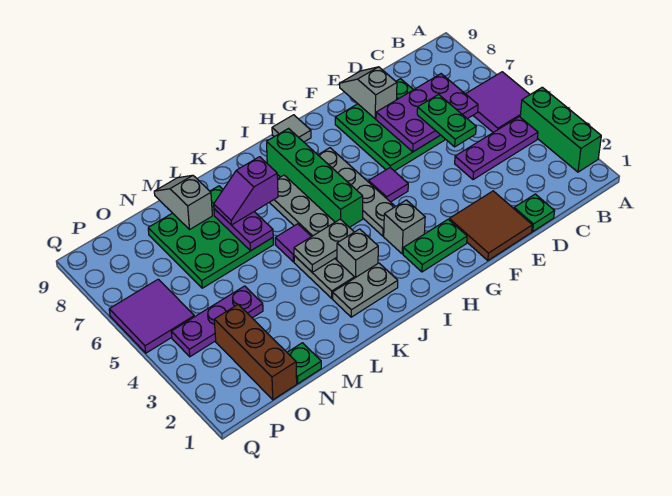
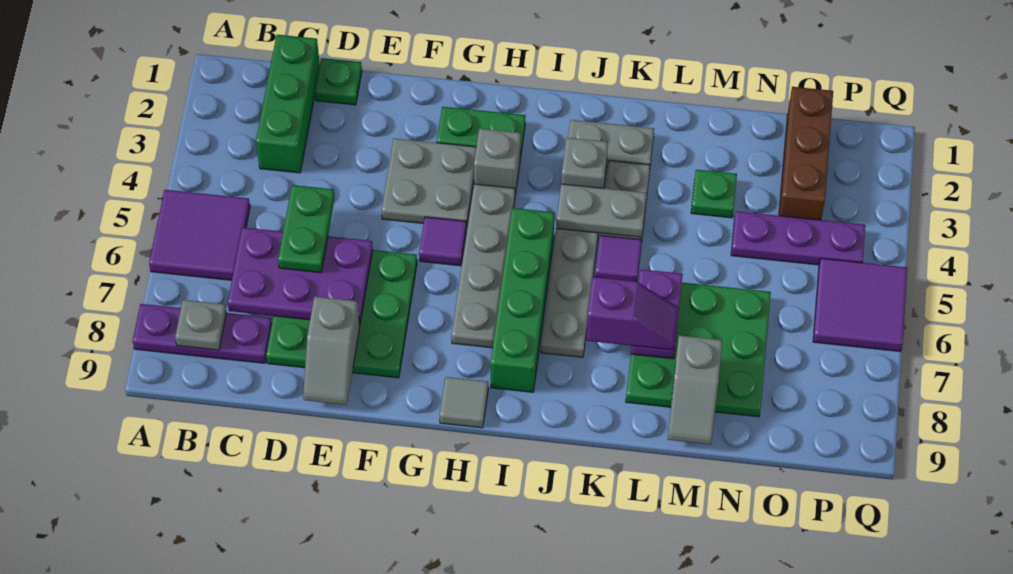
green brick A2:A4 level 1 -> green brick C1:C3 level 1
purple plate B4:D4 level 1 -> purple plate A8:C8 level 1
none -> grey plate B8 level 2
brown tile E1:F2 level 1 -> none
none -> grey plate F3:G4 level 1
green plate N1 level 1 -> green plate M3 level 1

